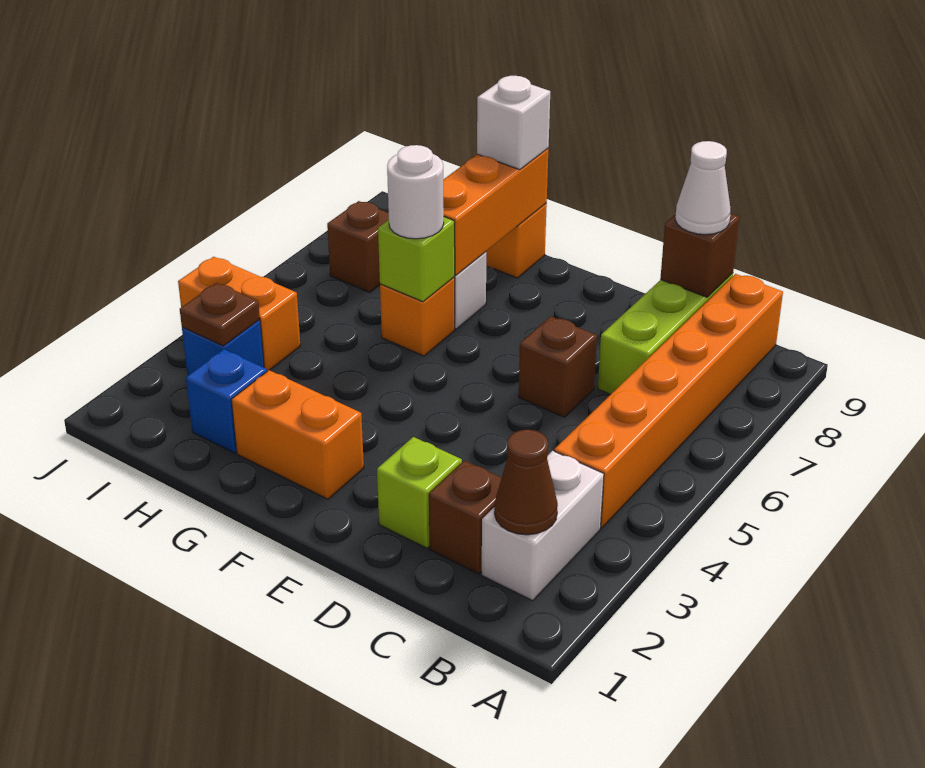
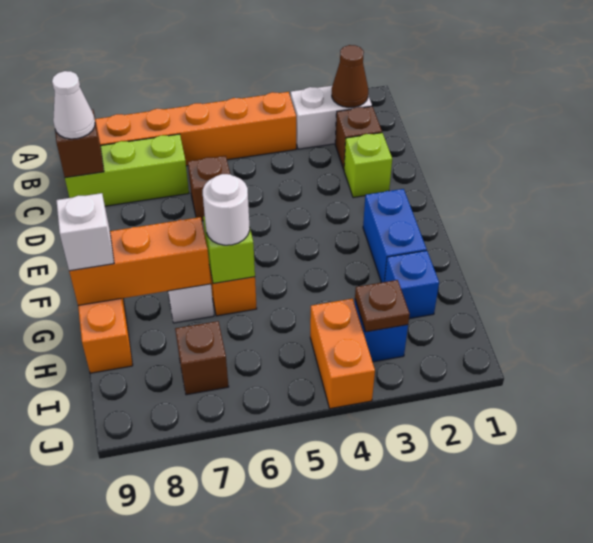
orange brick F2:G2 level 1 -> blue brick F2:G2 level 1

